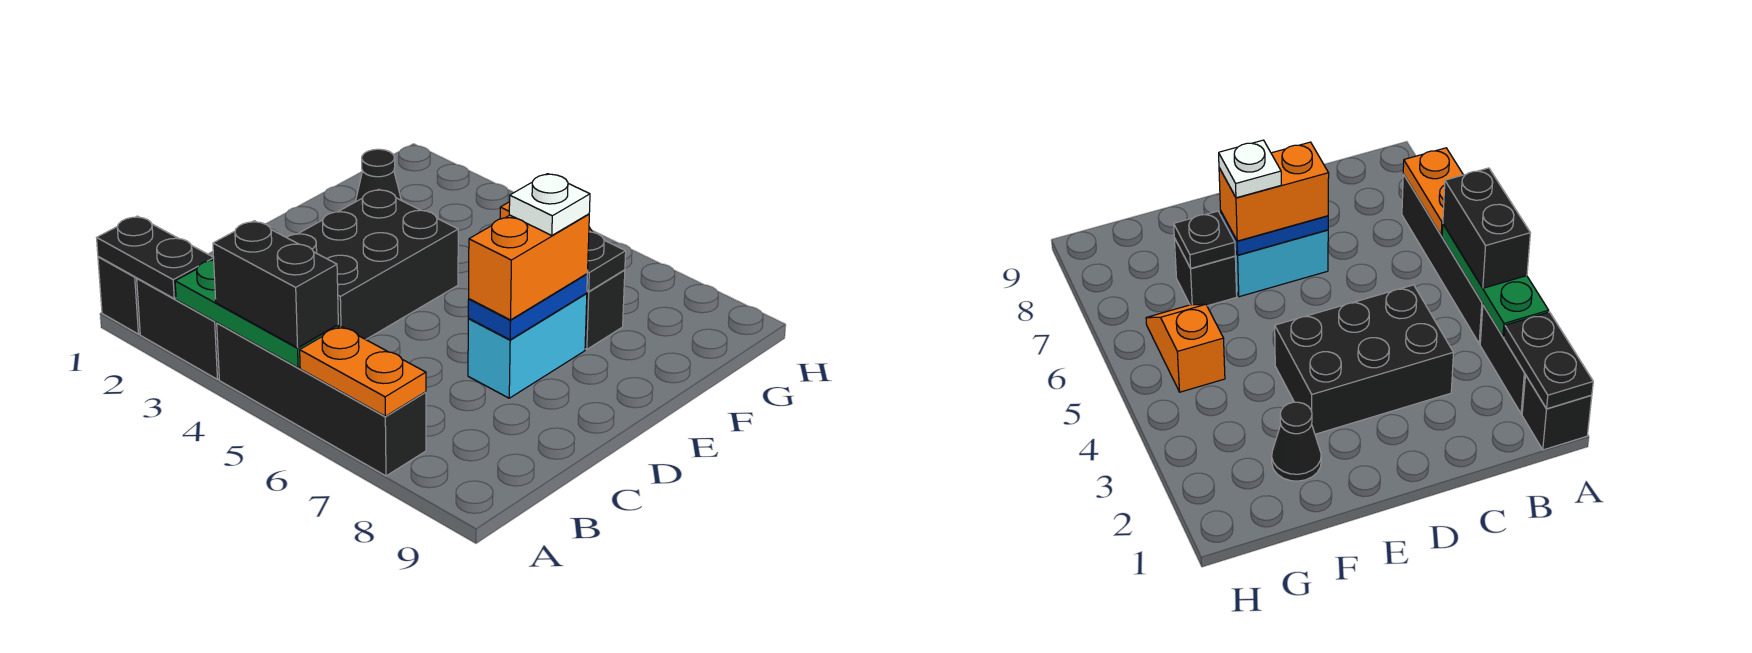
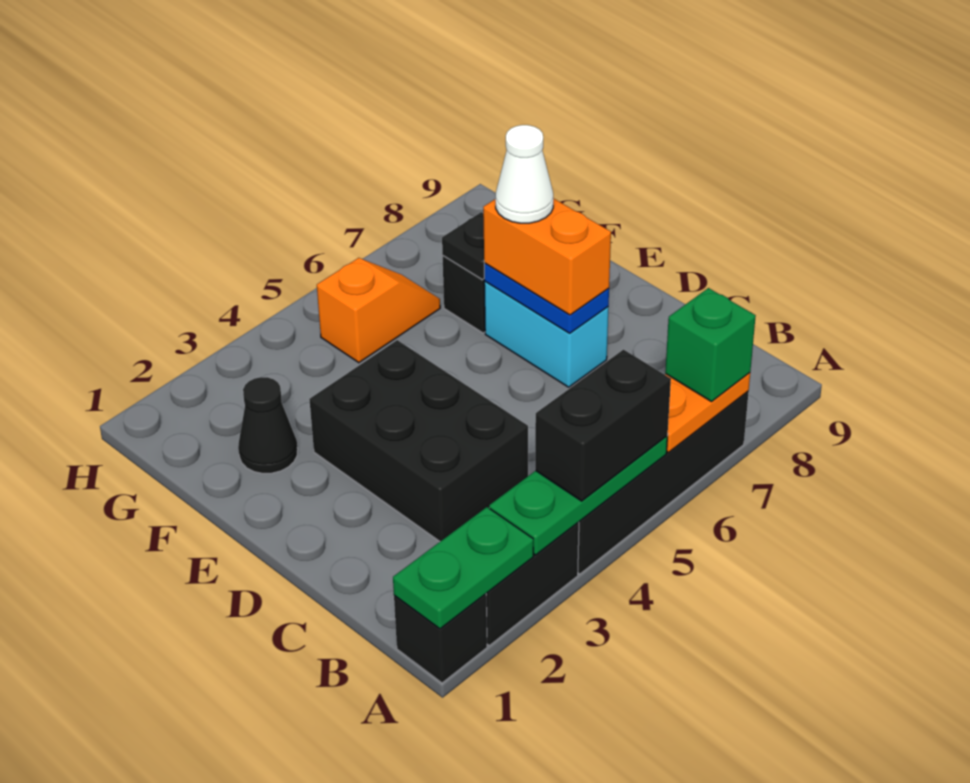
black plate A1:A2 level 2 -> green plate A1:A2 level 2
none -> green brick A7 level 3
white plate E7 level 4 -> white cone E7 level 4

